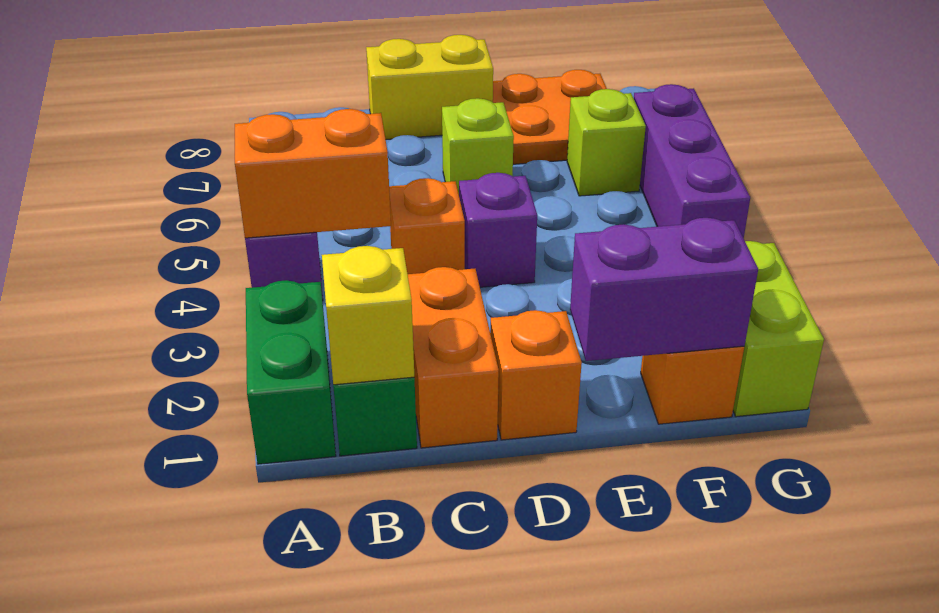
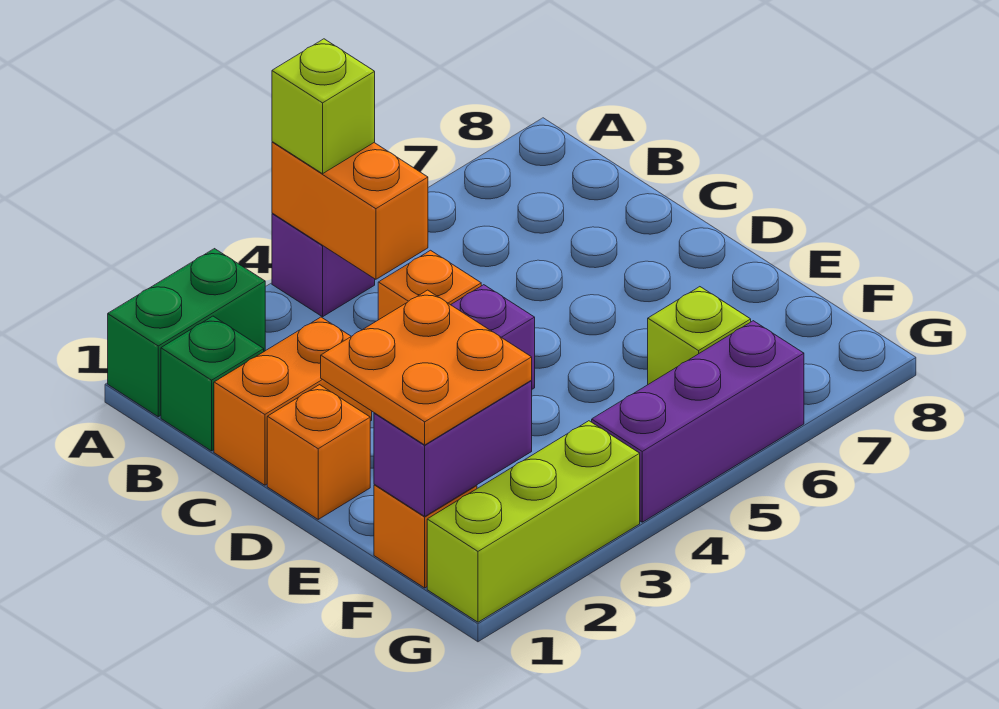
yellow brick B1 level 2 -> none
yellow brick C8:D8 level 1 -> none
lime brick D6 level 1 -> lime brick A4 level 3
purple brick E1:F1 level 2 -> purple brick F1:F2 level 2
orange plate E7:F8 level 1 -> orange plate E1:F2 level 3
lime brick G1:G2 level 1 -> lime brick G1:G3 level 1

